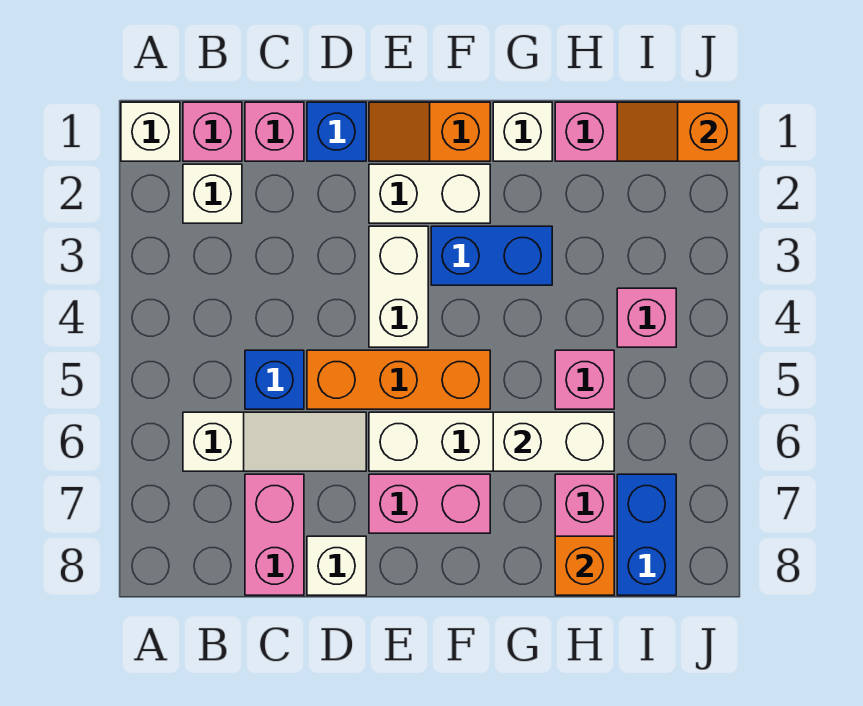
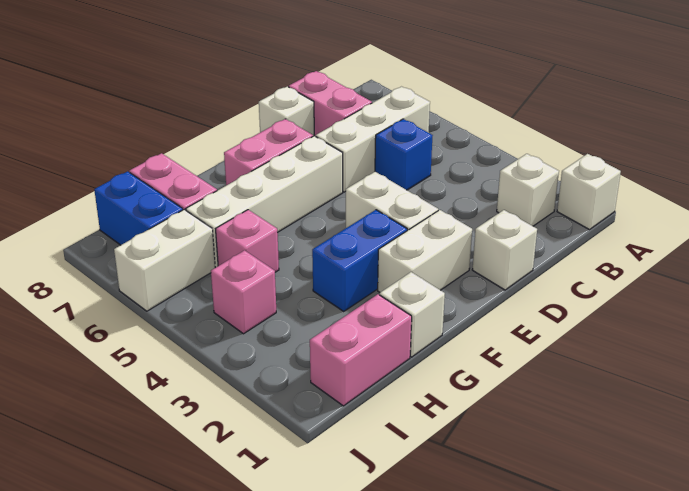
pink brick B1 level 1 -> none
white slope B6:D6 level 1 top B -> white brick B6:D6 level 1
pink brick C1 level 1 -> none
blue brick D1 level 1 -> white brick D1 level 1
orange brick D5:F5 level 1 -> none
orange slope E1:F1 level 1 top F -> none
white brick G6:H6 level 2 -> white brick I6:J6 level 1
orange brick H8 level 2 -> none
orange slope I1:J1 level 2 top J -> none

